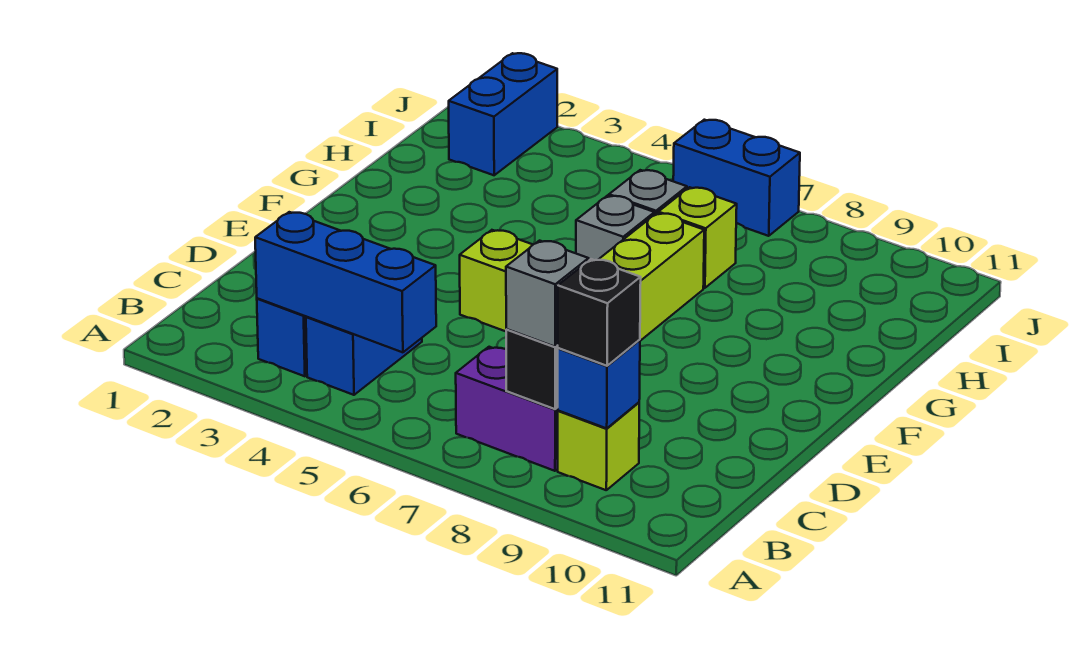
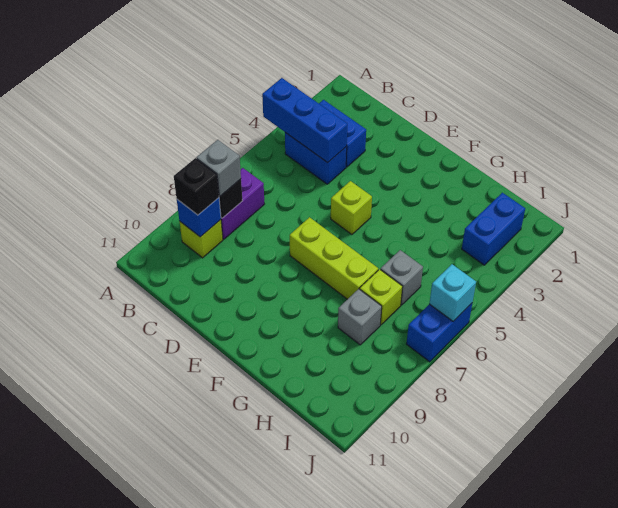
blue brick B3:B5 level 2 -> blue brick A4:C4 level 2
grey brick G6 level 1 -> grey brick H8 level 1
blue brick I2:J2 level 1 -> blue brick I2:I3 level 1
none -> cyan brick J6 level 2

